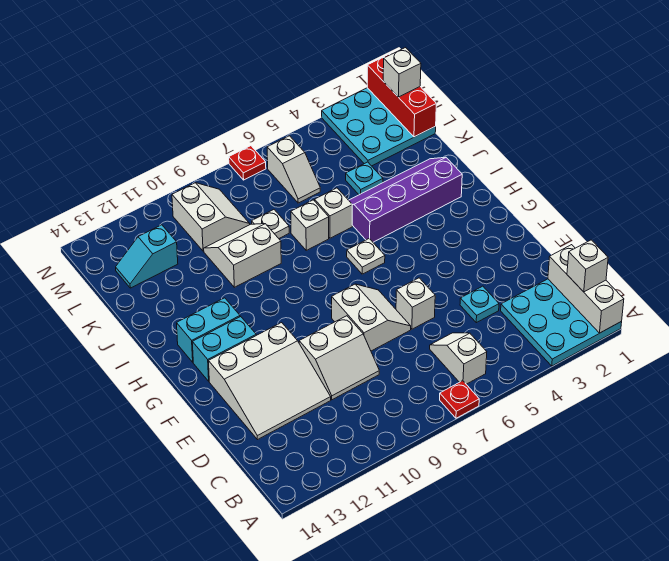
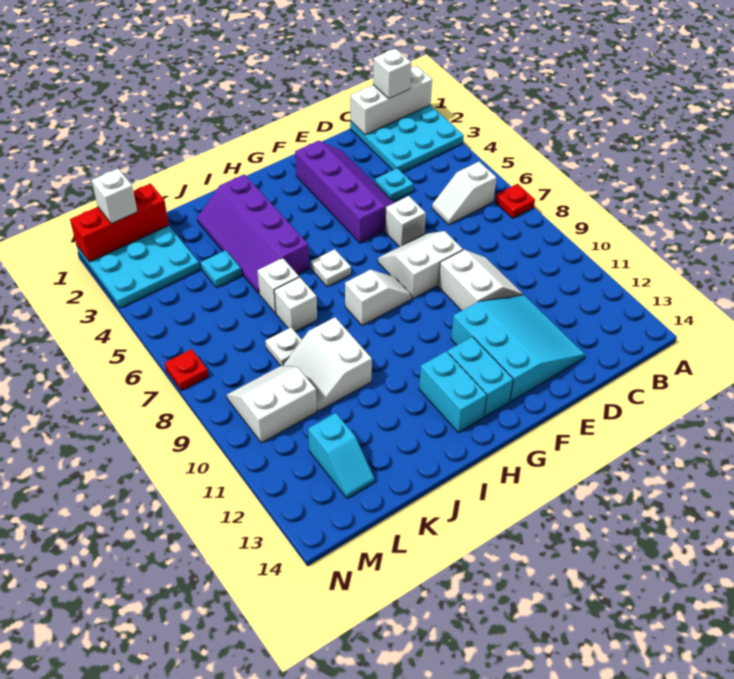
white slope D11:F13 level 1 top F -> cyan slope D11:F13 level 1 top F
none -> purple slope E2:F5 level 1 top F
white slope L6:M6 level 1 top M -> white slope G8:H8 level 1 top H

